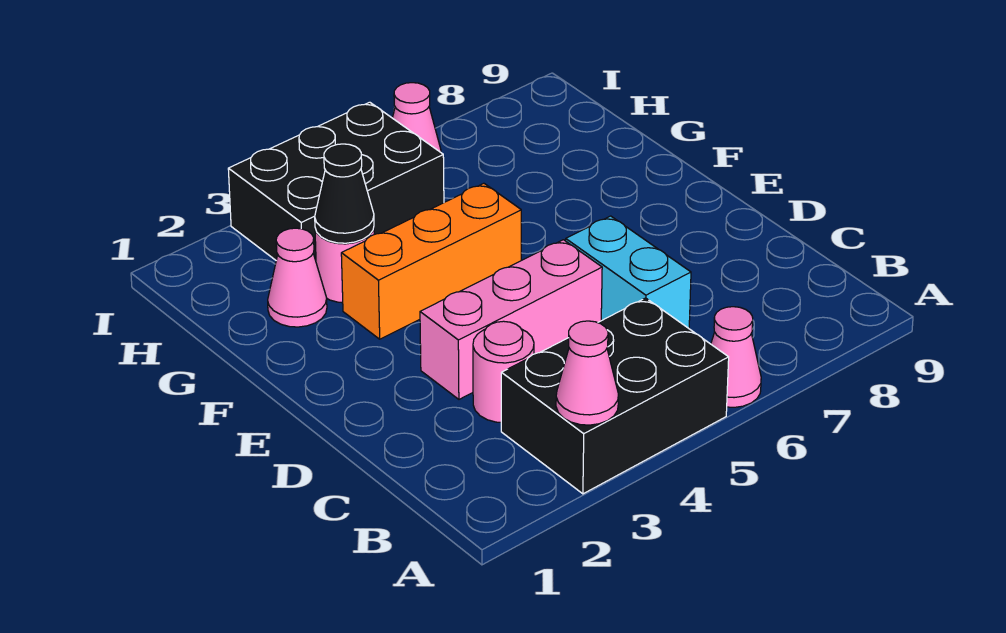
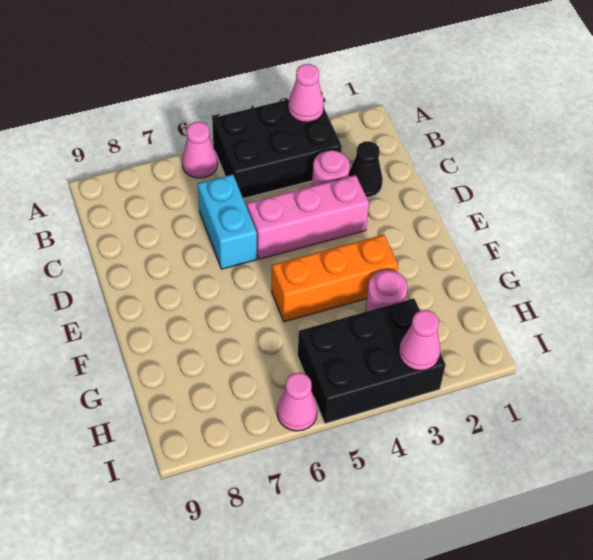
pink cone G2 level 1 -> pink cone I3 level 2
black cone G3 level 2 -> black cone C2 level 1

